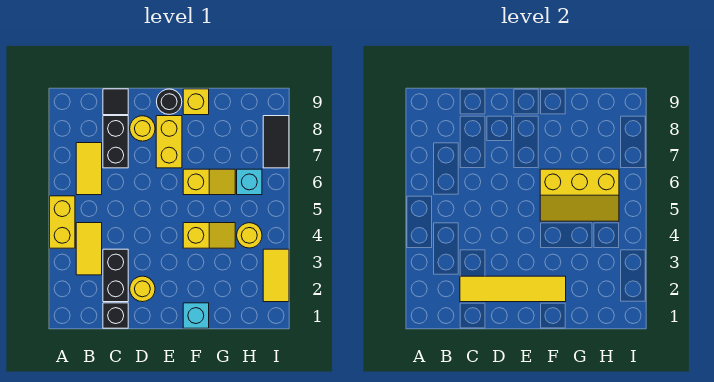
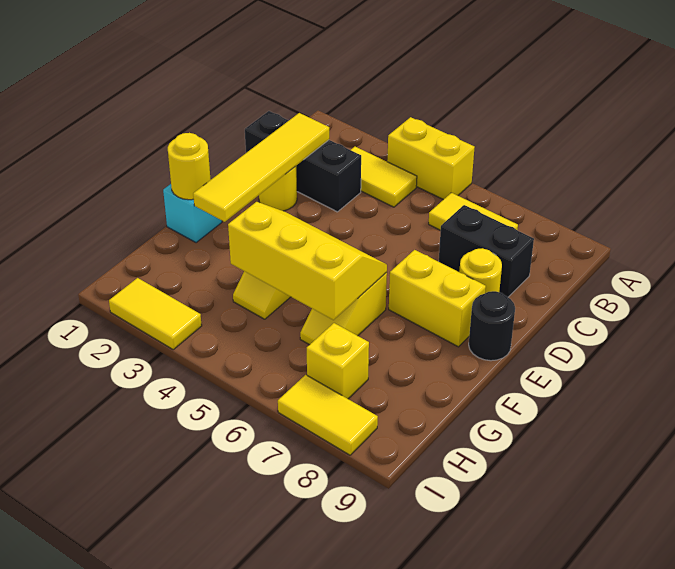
black tile C9 level 1 -> none
yellow slope F5:H6 level 2 top 6 -> yellow slope F4:G6 level 2 top G
yellow brick F9 level 1 -> yellow brick H7 level 1
yellow round brick H4 level 1 -> yellow round brick F1 level 2
cyan brick H6 level 1 -> none
black tile I7:I8 level 1 -> yellow tile I7:I8 level 1

